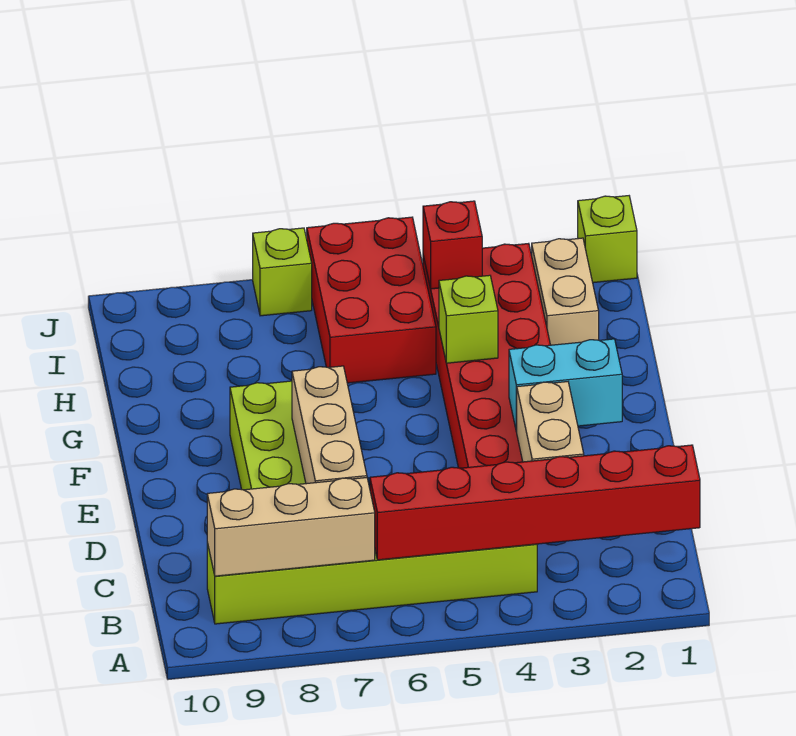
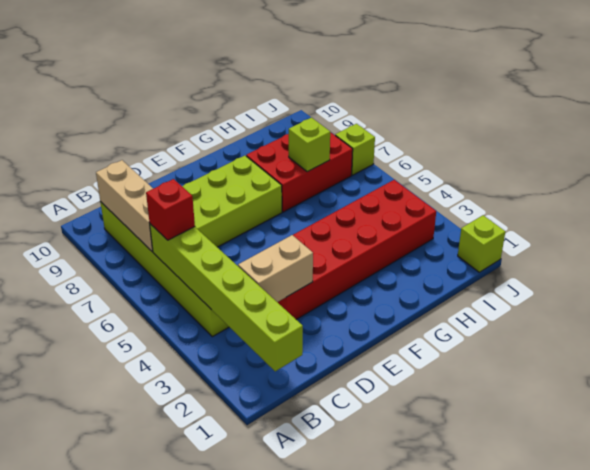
red brick B1:B6 level 2 -> lime brick B1:B6 level 2
tan brick C7:E7 level 2 -> none
cyan brick E2:E3 level 2 -> none
lime brick G4 level 2 -> lime brick H7 level 2
tan brick H2:I2 level 1 -> none
red brick H5:J6 level 1 -> red brick G7:I8 level 1
red brick I4 level 2 -> red brick B6 level 3

